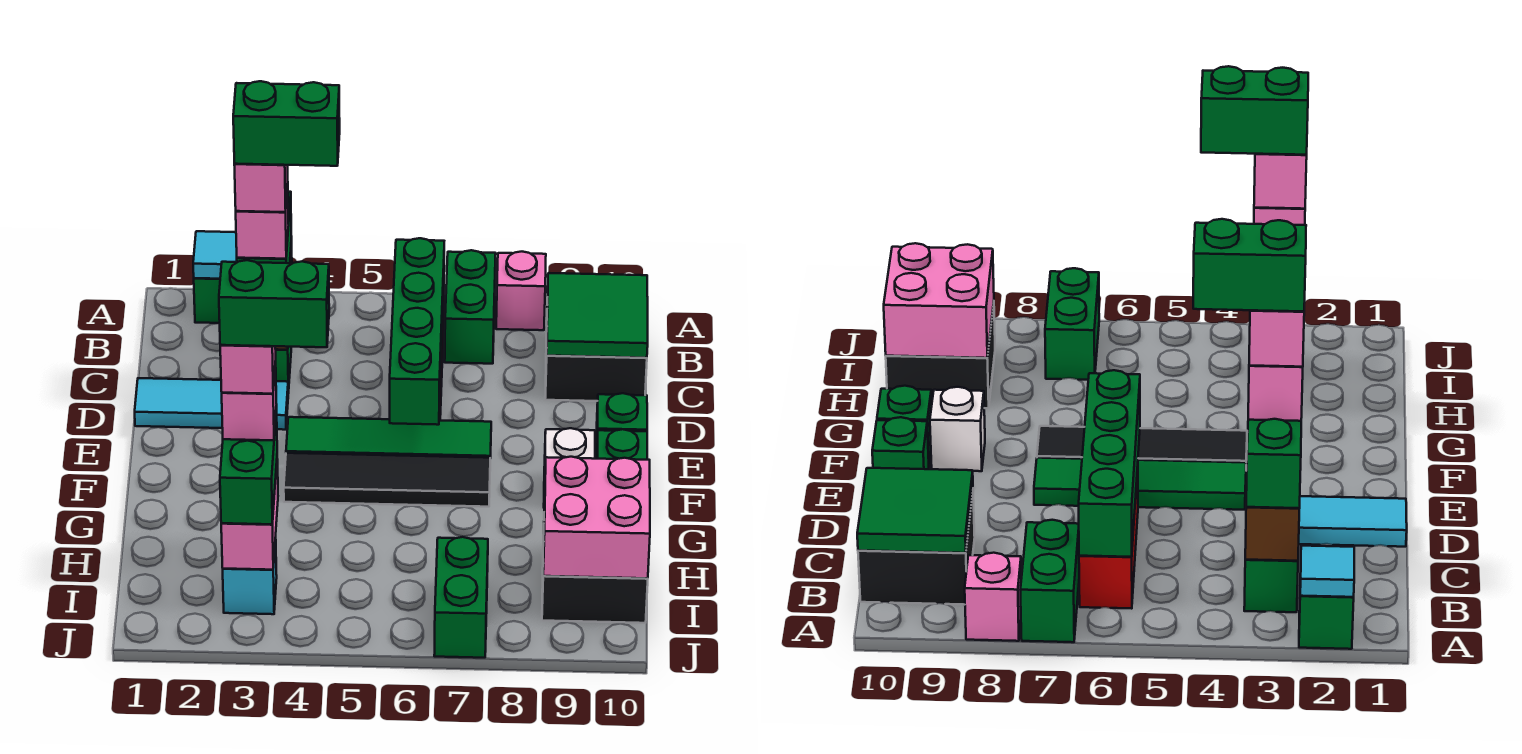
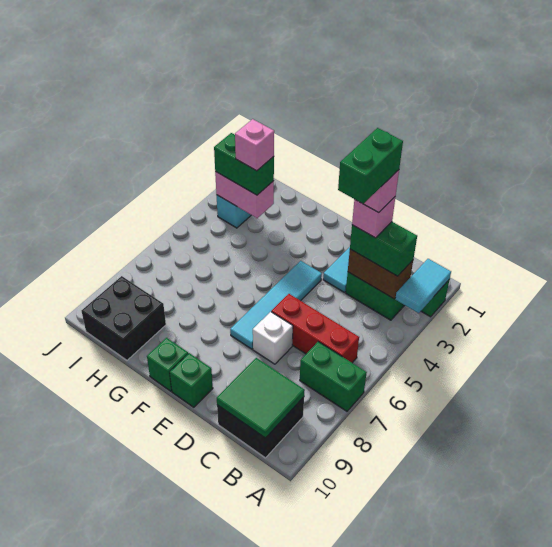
cyan tile A2 level 2 -> cyan tile A2:A3 level 2
pink brick A8 level 1 -> none
green brick B6:E6 level 2 -> none
green tile E4:E7 level 1 -> cyan tile E4:E7 level 1
black tile F4:F7 level 1 -> none
white brick F9 level 1 -> white brick D7 level 1
pink brick H3 level 5 -> none
green brick H3:H4 level 6 -> none
pink brick H9:I10 level 2 -> none
green brick I7:J7 level 1 -> none

